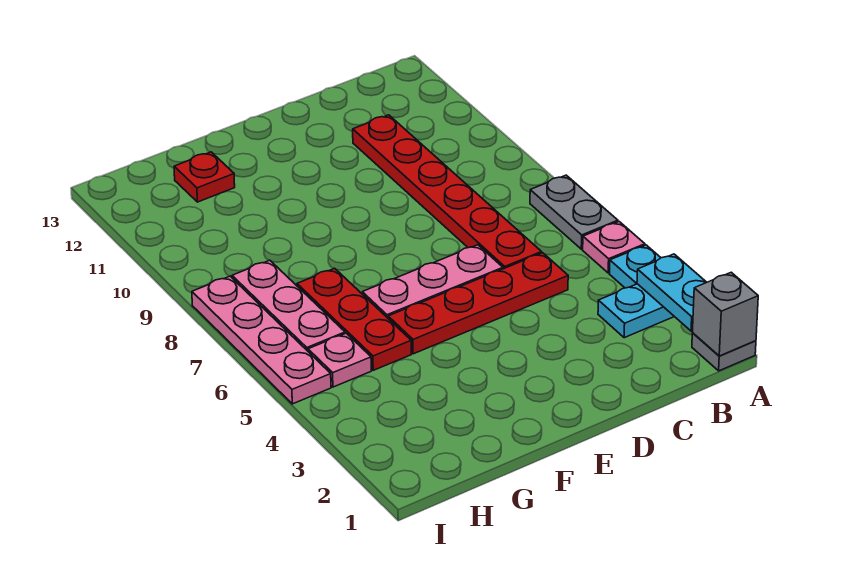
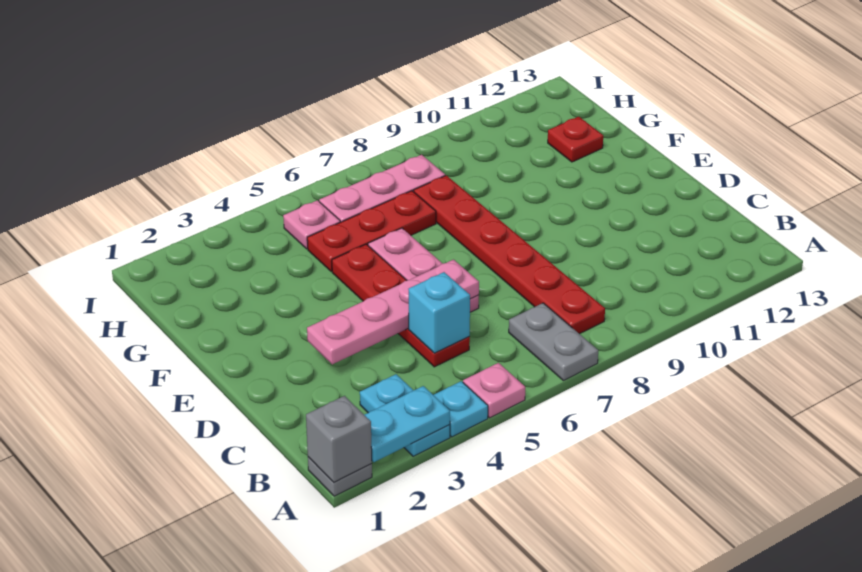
grey plate A6:A7 level 1 -> grey plate A7:B7 level 1
none -> cyan brick C5 level 2
red plate C6:C11 level 1 -> red plate B8:G8 level 1
pink plate I5:I8 level 1 -> pink plate D3:D6 level 2

